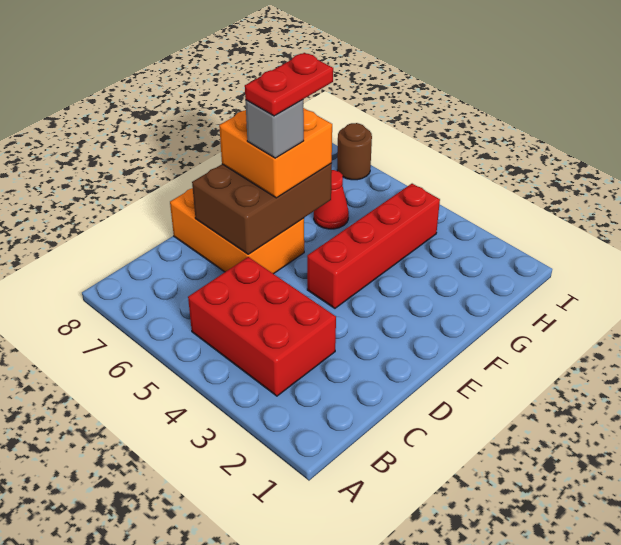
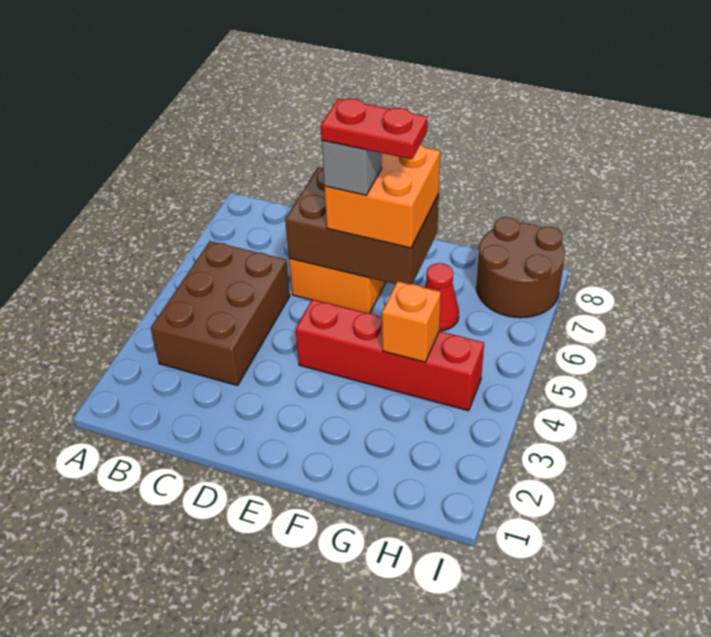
red brick B3:C5 level 1 -> brown brick B3:C5 level 1
none -> orange brick G4 level 2
brown round brick I7 level 1 -> brown round brick H7:I8 level 1

